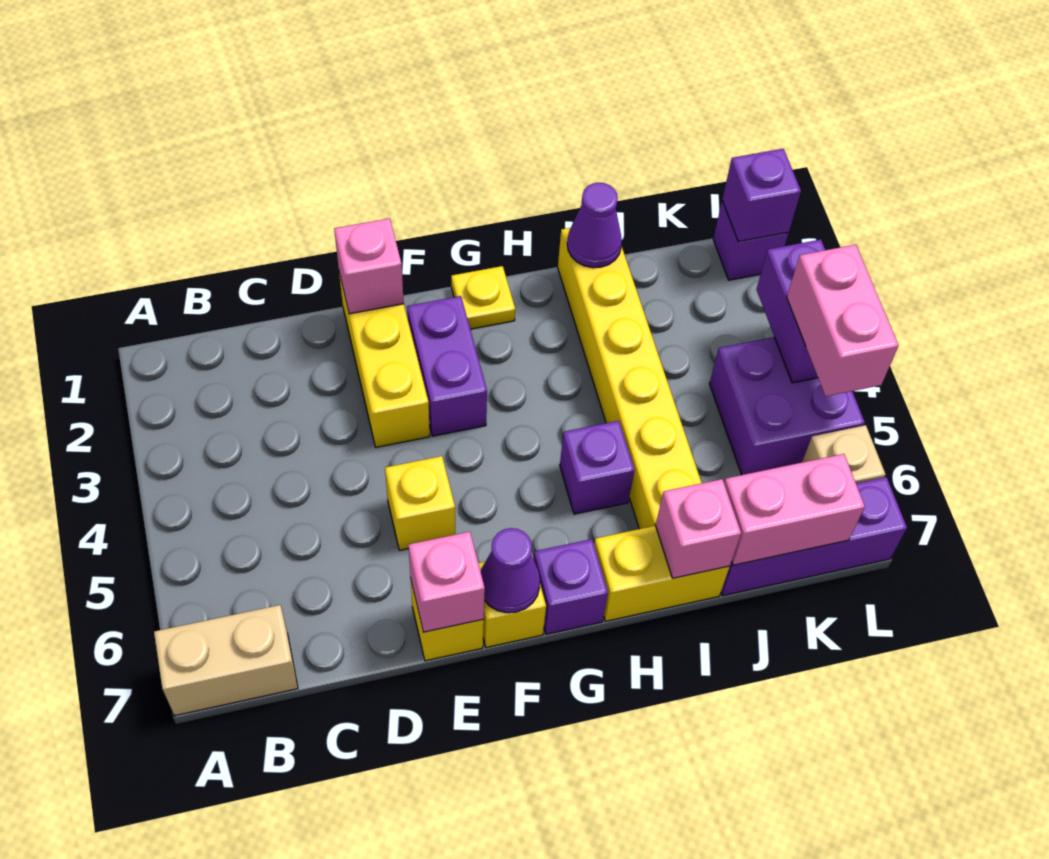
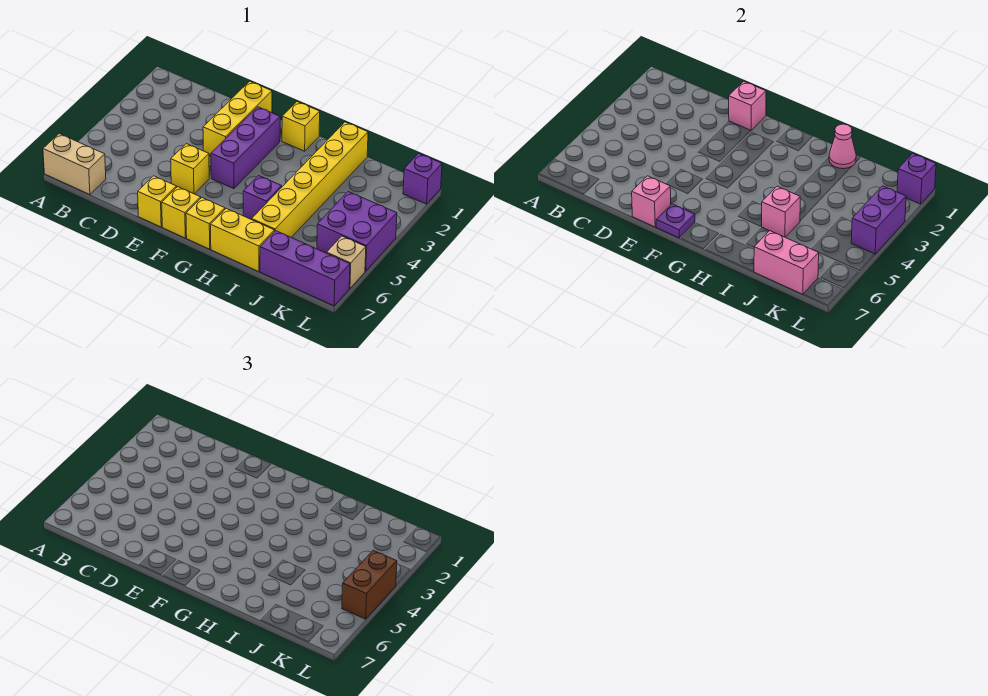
purple brick F2:F3 level 1 -> purple brick F2:F4 level 1
purple cone F7 level 2 -> purple plate F7 level 2
yellow plate G1 level 1 -> yellow brick G1 level 1
purple brick G7 level 1 -> yellow brick G7 level 1
purple cone I1 level 2 -> pink cone I1 level 2
pink brick I7 level 2 -> pink brick I5 level 2
pink brick L4:L5 level 3 -> brown brick L4:L5 level 3

